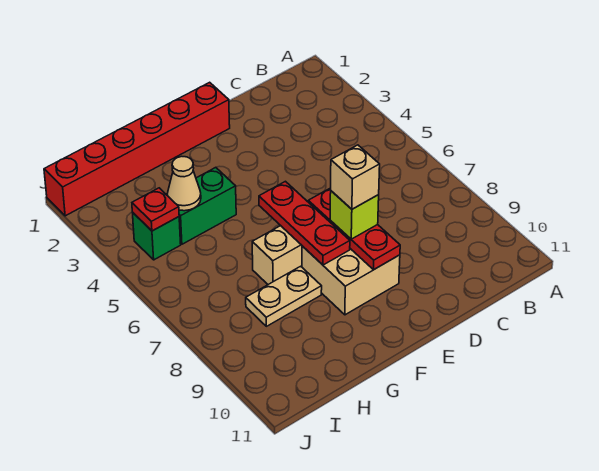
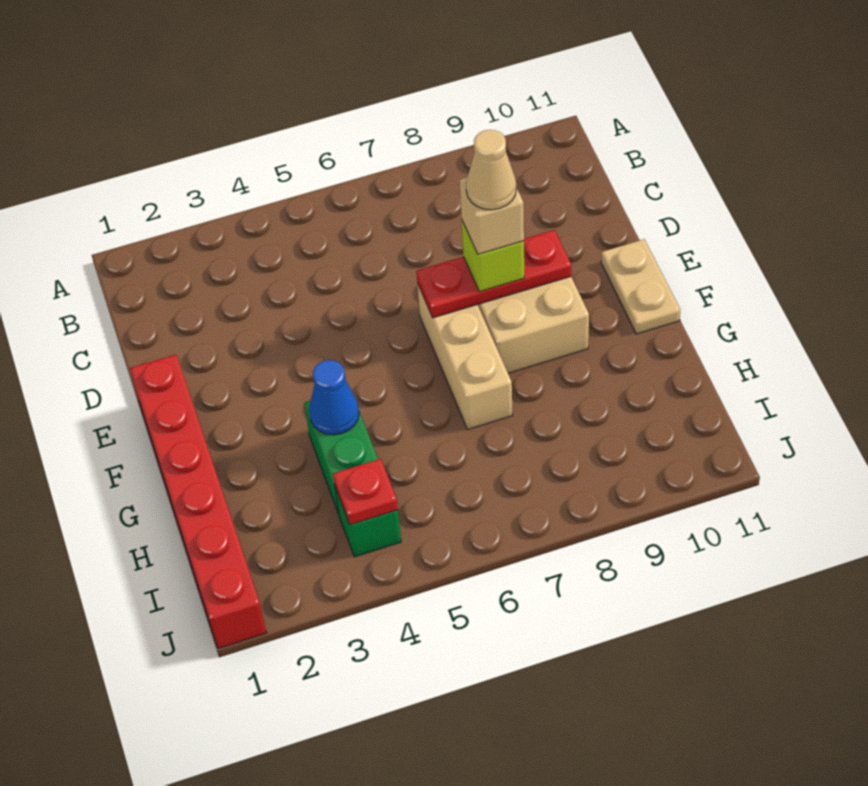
red plate F6:F8 level 2 -> none
none -> blue cone G4 level 2
tan plate G8:H8 level 1 -> tan plate E11:F11 level 1
tan cone H4 level 2 -> tan cone E8 level 5

